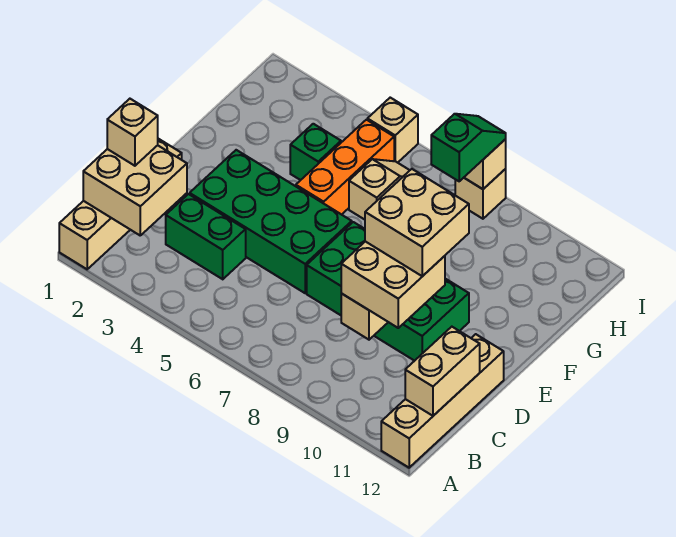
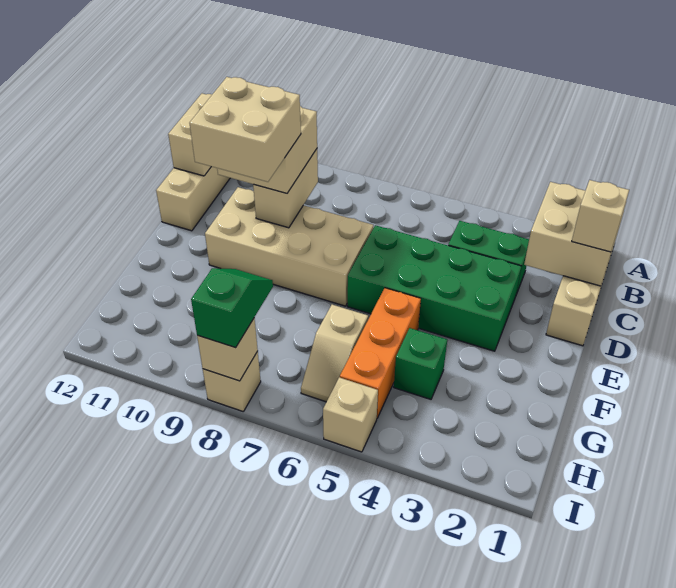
green brick D7:E10 level 1 -> tan brick D7:E10 level 1
green slope H8:I8 level 3 top H -> green slope H8:I8 level 3 top I

